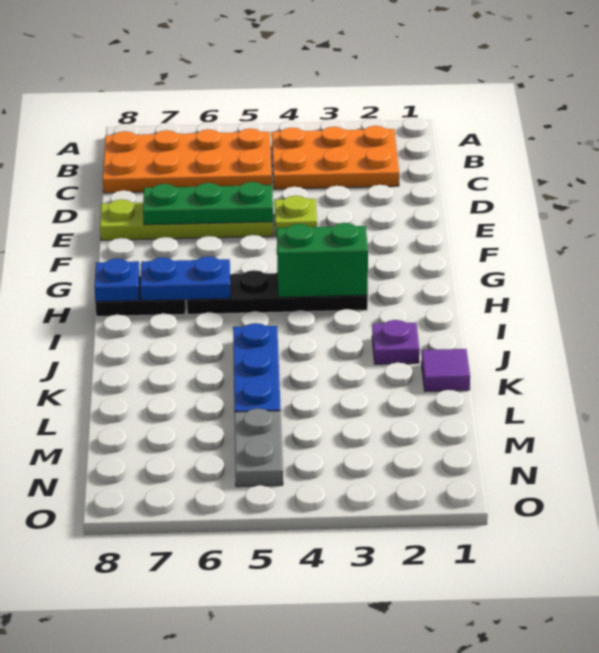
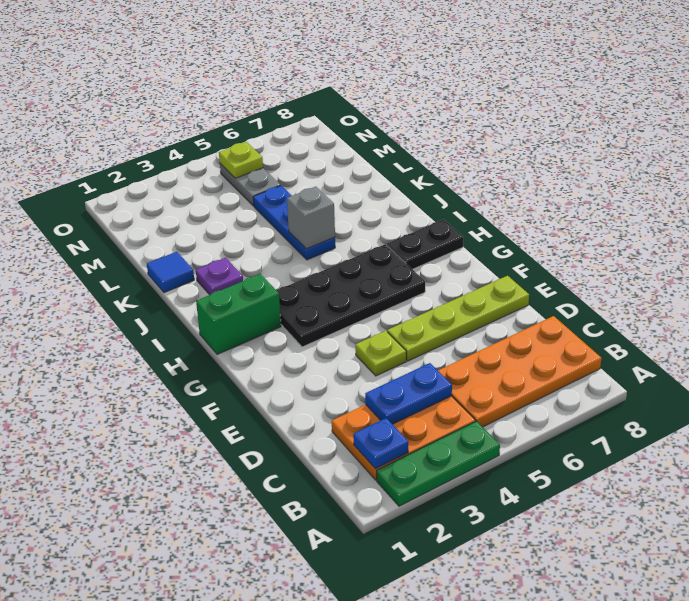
green plate E5:E7 level 2 -> green plate A2:A4 level 1
black plate H3:H6 level 1 -> black plate G3:H6 level 1
green brick H3:H4 level 2 -> green brick H1:H2 level 1
blue plate H6:H7 level 2 -> blue plate C3:C4 level 2
blue plate H8 level 2 -> blue plate B2 level 2
none -> grey brick J5 level 2
purple tile K1 level 1 -> blue tile K1 level 1
none -> lime plate N5 level 2

